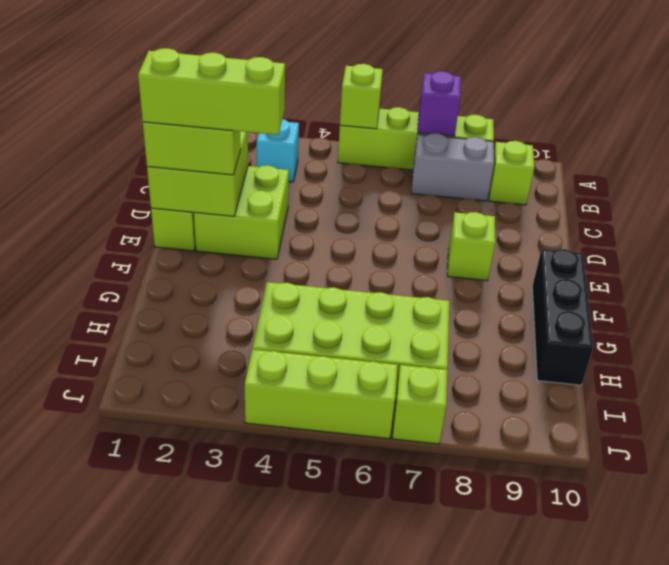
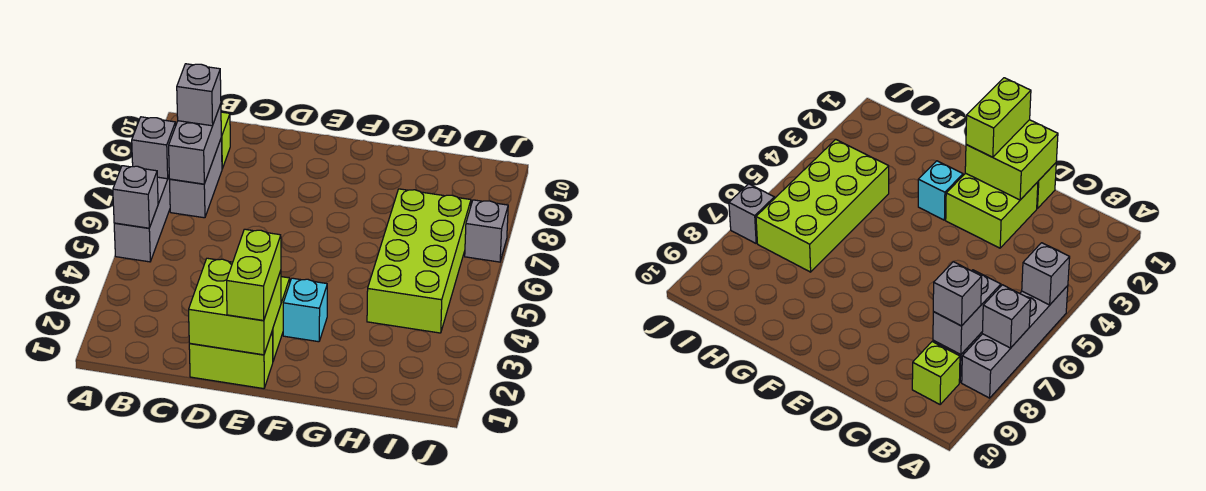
lime brick A5:A8 level 1 -> grey brick A5:A8 level 1
lime brick A5 level 2 -> grey brick A5 level 2
purple brick A7 level 2 -> grey brick A7 level 2
cyan brick B3 level 1 -> cyan brick F3 level 1
none -> grey brick B7:B8 level 2
none -> grey brick B8 level 3
lime brick E1:E3 level 4 -> none
lime brick E8 level 1 -> none
black brick F10:H10 level 1 -> none
lime brick J4:J6 level 1 -> none
lime brick J7 level 1 -> grey brick J7 level 1

